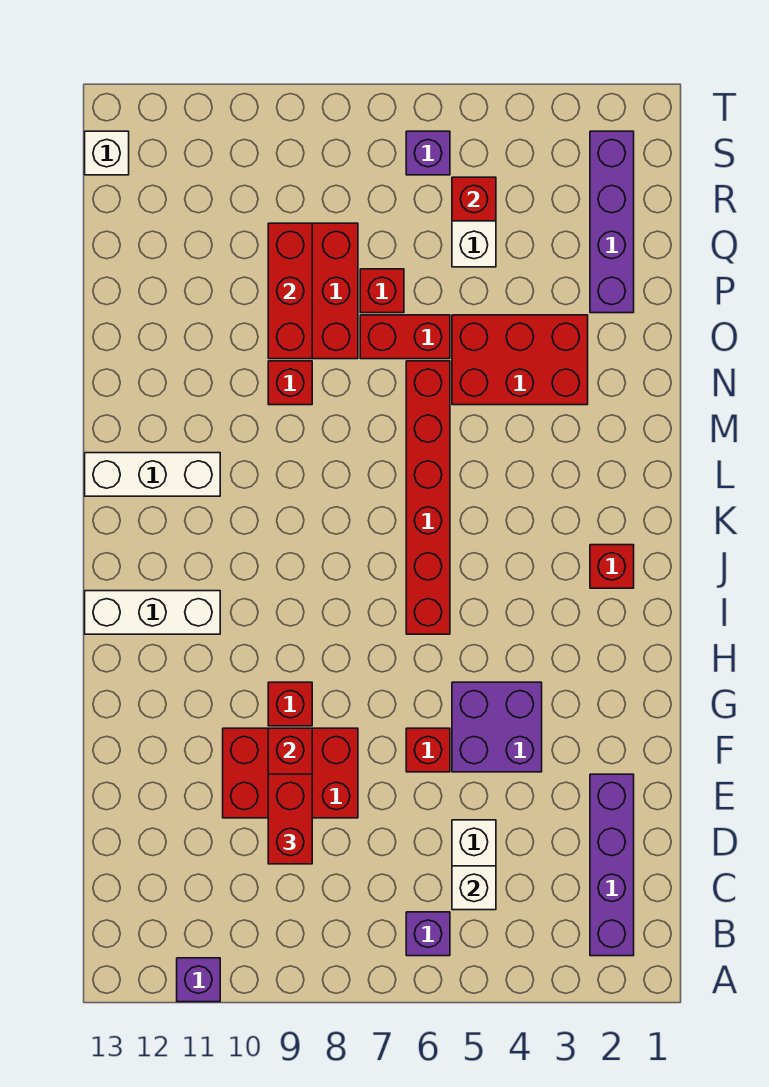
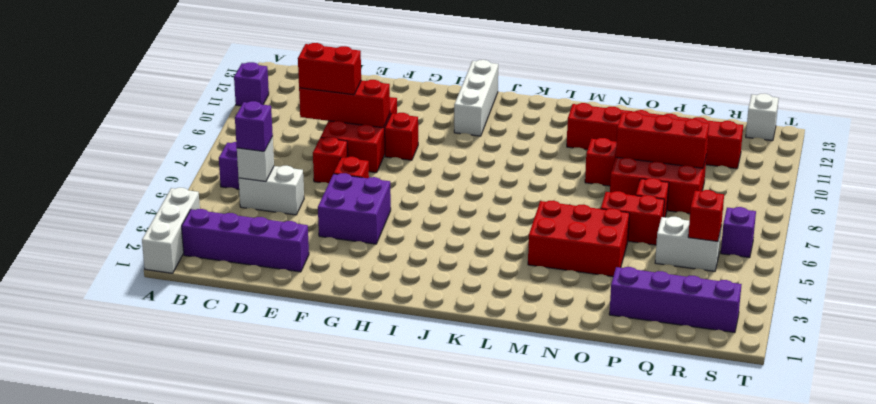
none -> purple brick C5 level 3
red brick I6:N6 level 1 -> red brick M11:R11 level 1
red brick J2 level 1 -> red brick E7 level 1
white brick L11:L13 level 1 -> white brick A1:A3 level 1
red brick N3:O5 level 1 -> red brick M4:O5 level 1
red brick O6:O7 level 1 -> red brick O6:P6 level 1

